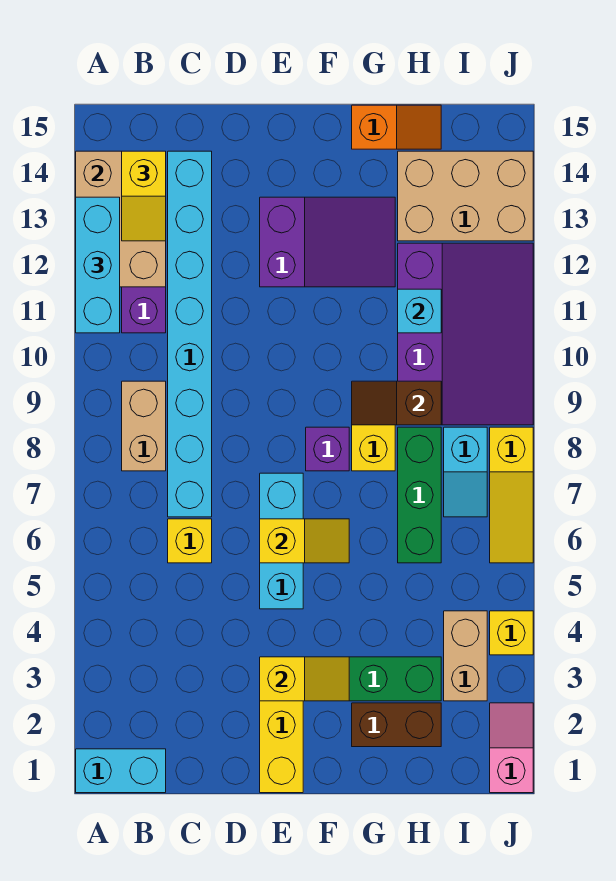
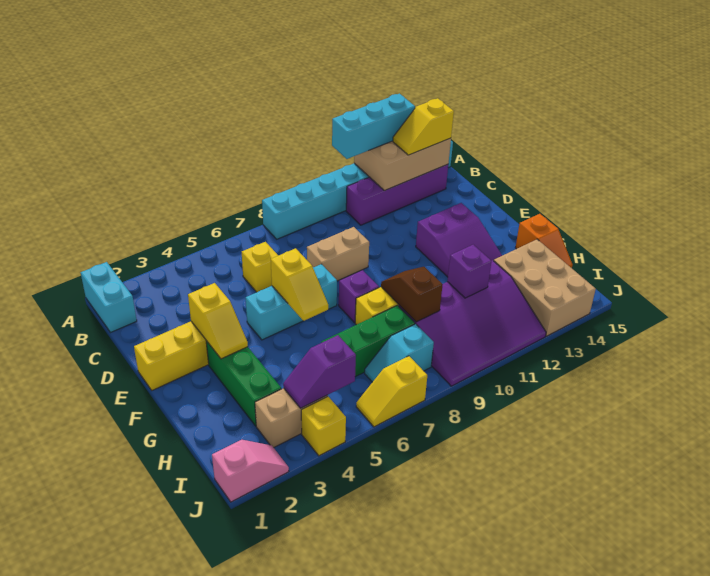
tan brick B8:B9 level 1 -> tan brick D8:D9 level 1
cyan brick C7:C14 level 1 -> cyan brick A8:A15 level 1
brown brick G2:H2 level 1 -> none
cyan brick H11 level 2 -> purple brick H11 level 2
none -> purple slope I4:I5 level 2 top 5
yellow slope J6:J8 level 1 top 8 -> yellow slope J6:J7 level 1 top 7

